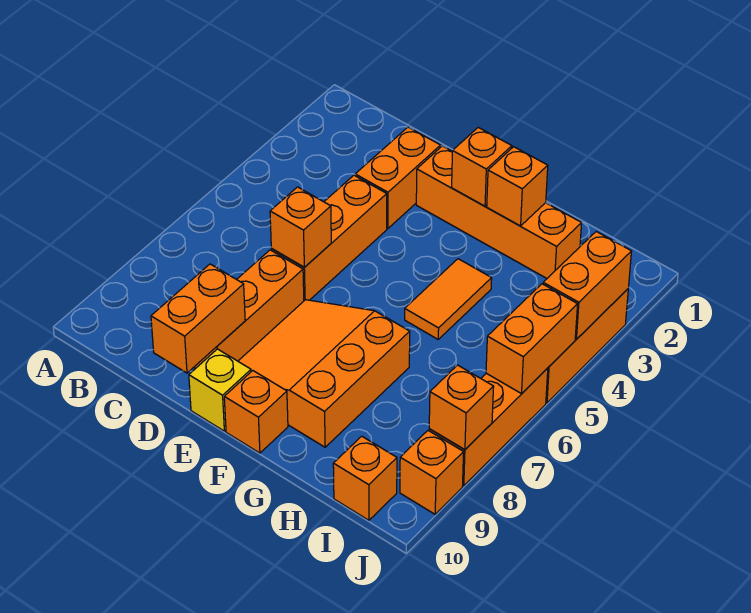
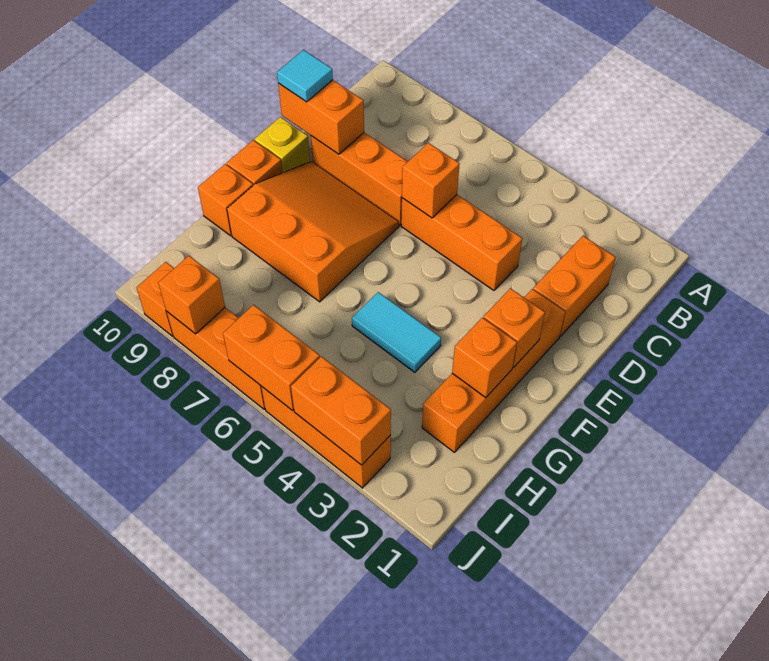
orange brick D2:D3 level 1 -> orange brick C2:D2 level 1
none -> cyan tile D10 level 3
orange tile G4:G5 level 1 -> cyan tile G4:G5 level 1
orange brick I10 level 1 -> orange brick G10 level 1

